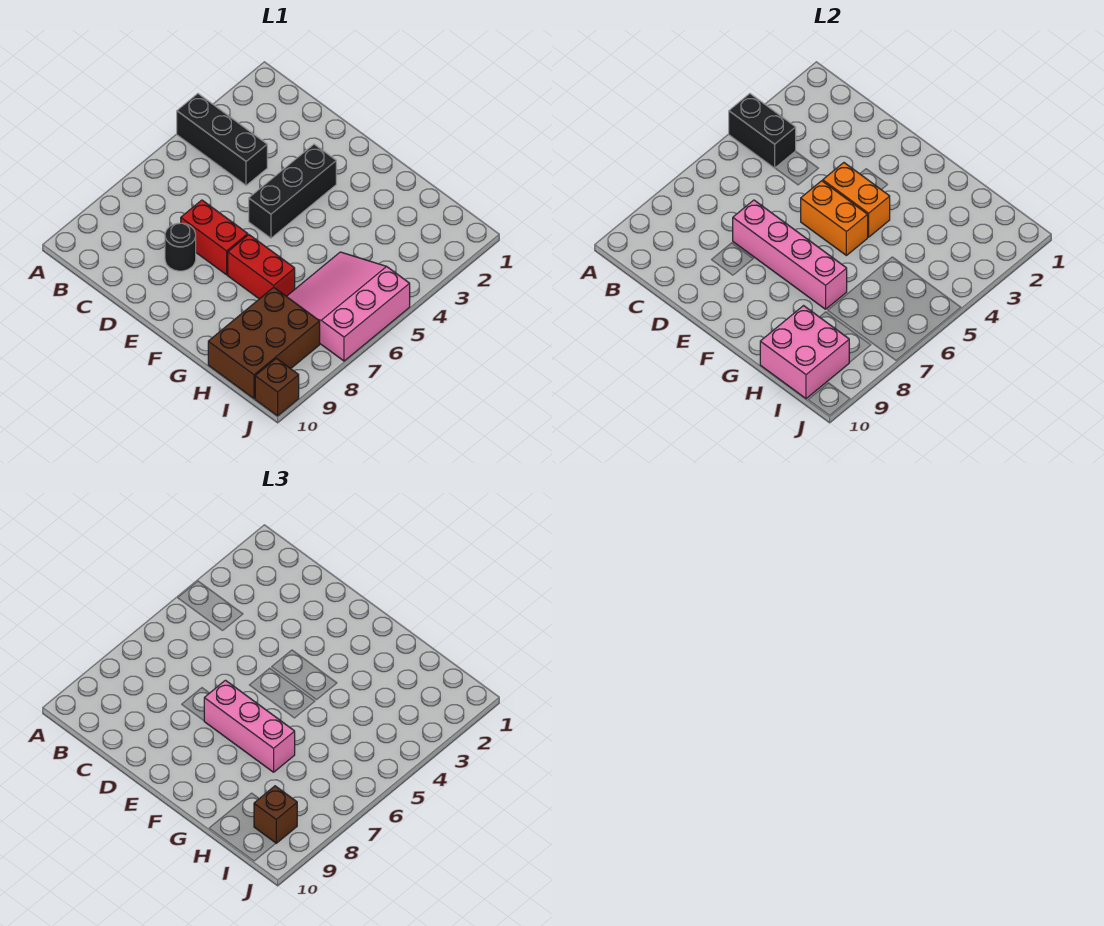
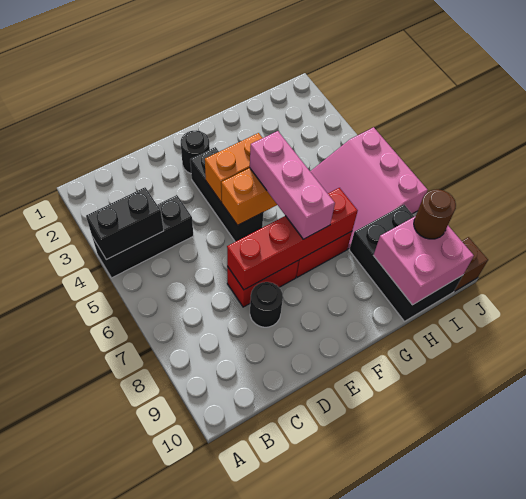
pink brick D7:G7 level 2 -> red brick D7:G7 level 2
none -> black round brick E2 level 1
pink brick E7:G7 level 3 -> pink brick F5:F7 level 3
brown brick H8:I10 level 1 -> black brick H8:I10 level 1
brown brick I9 level 3 -> brown round brick I9 level 3

